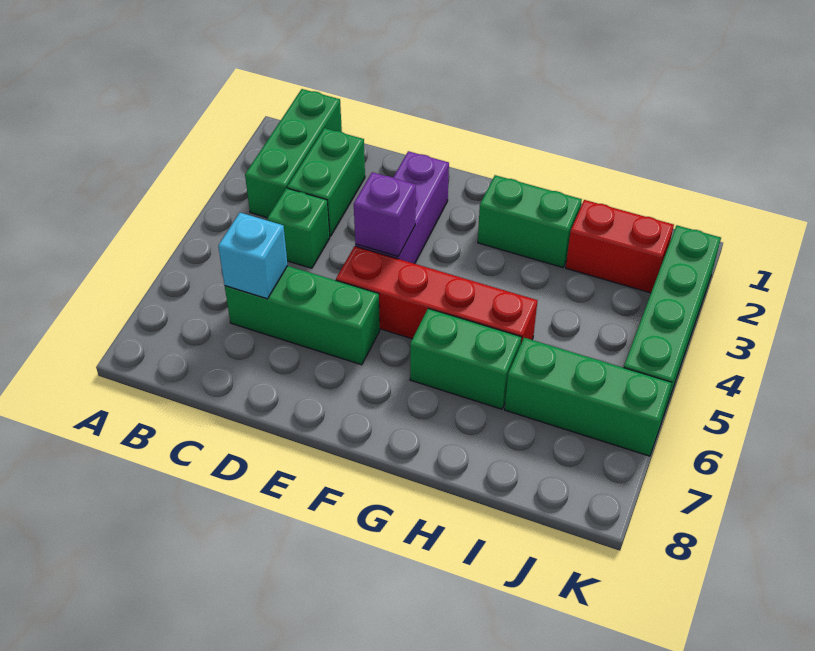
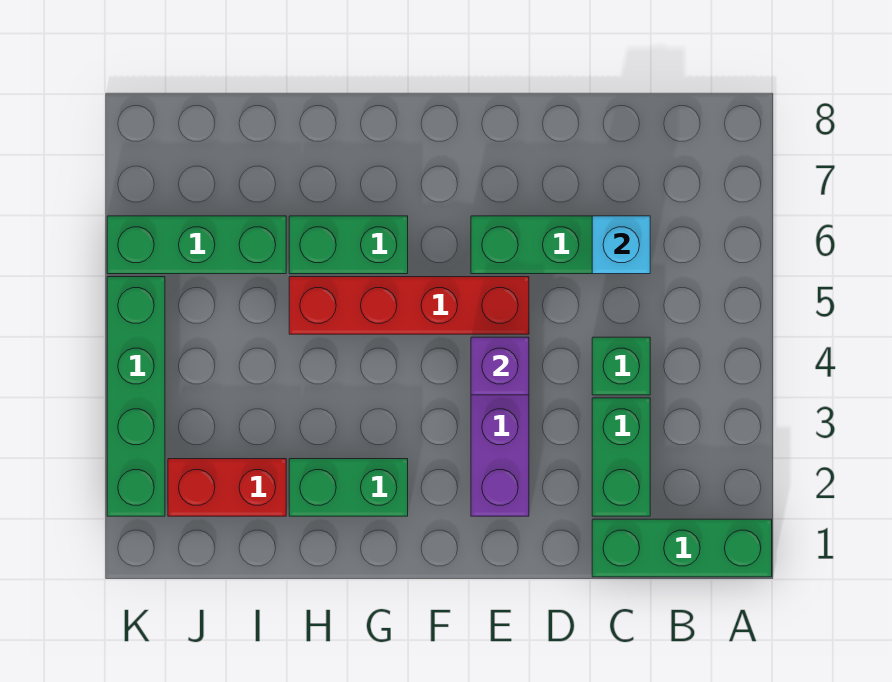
green brick B1:B3 level 1 -> green brick A1:C1 level 1

